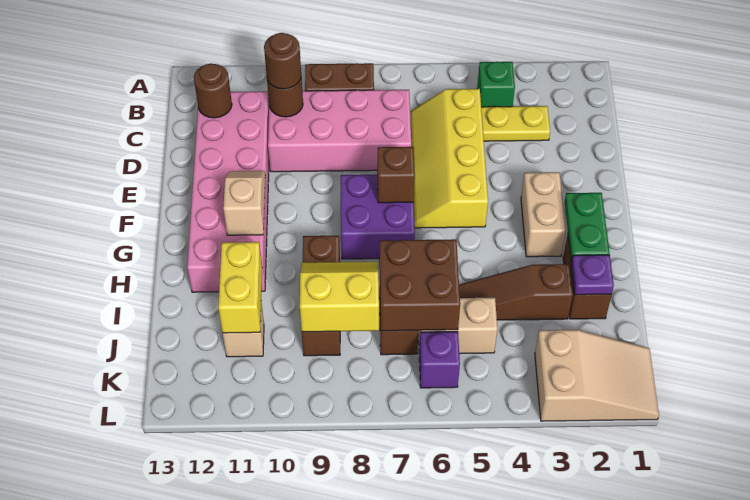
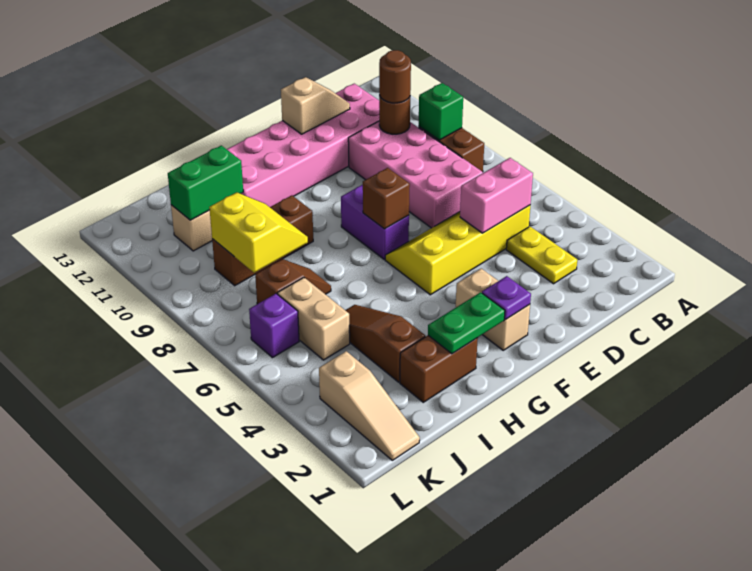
green brick B4 level 1 -> green brick B9 level 2
none -> pink brick C5:D5 level 2
brown round brick C12 level 2 -> none
tan brick F3:G3 level 1 -> tan brick F2:F3 level 1
purple brick F7:G8 level 1 -> purple brick F7:F8 level 1
tan slope F11:G11 level 2 top G -> tan slope D12:E12 level 2 top E
purple plate I2 level 2 -> purple plate F2 level 2
brown brick I6:J7 level 2 -> none
yellow brick I11:J11 level 2 -> green brick I11:J11 level 2
tan slope K1:L3 level 1 top 3 -> tan slope K1:K3 level 1 top 3

